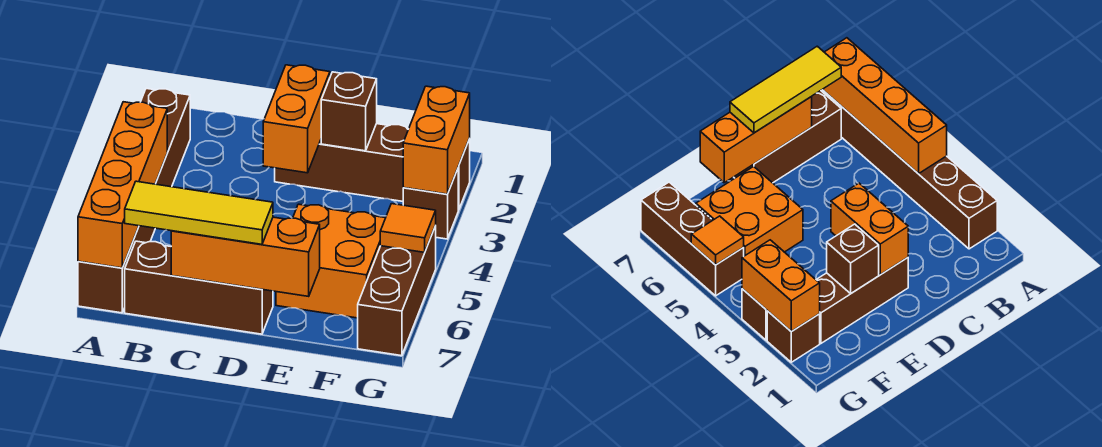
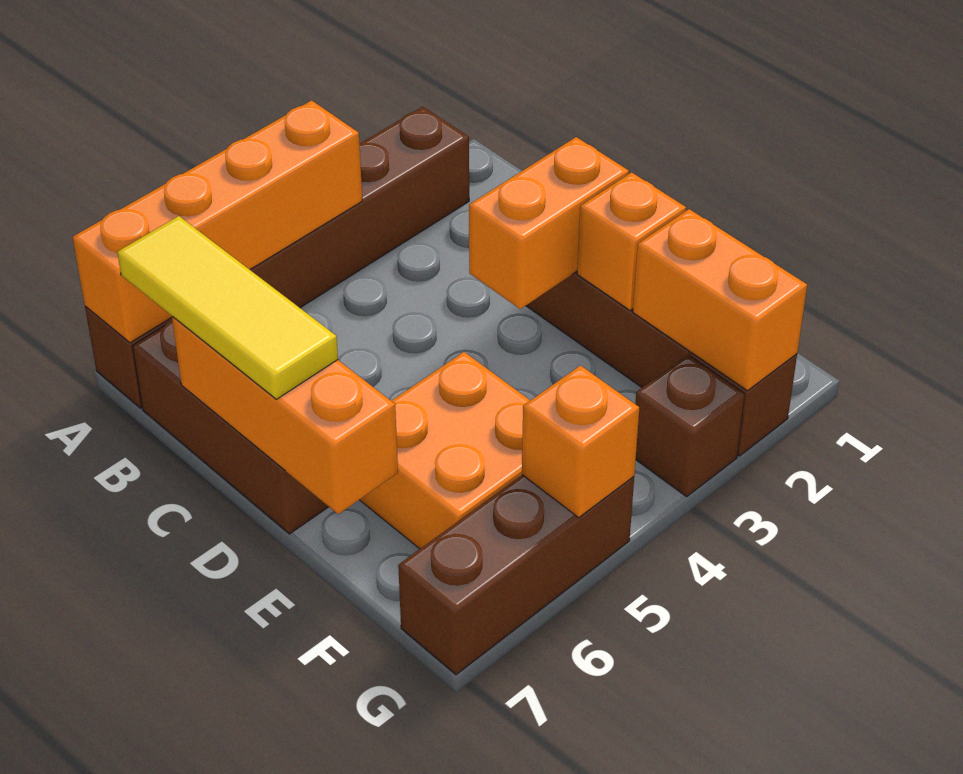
brown brick E2 level 2 -> orange brick E2 level 2
orange brick G2:G3 level 2 -> orange brick F2:G2 level 2
orange tile G5 level 2 -> orange brick G5 level 2

